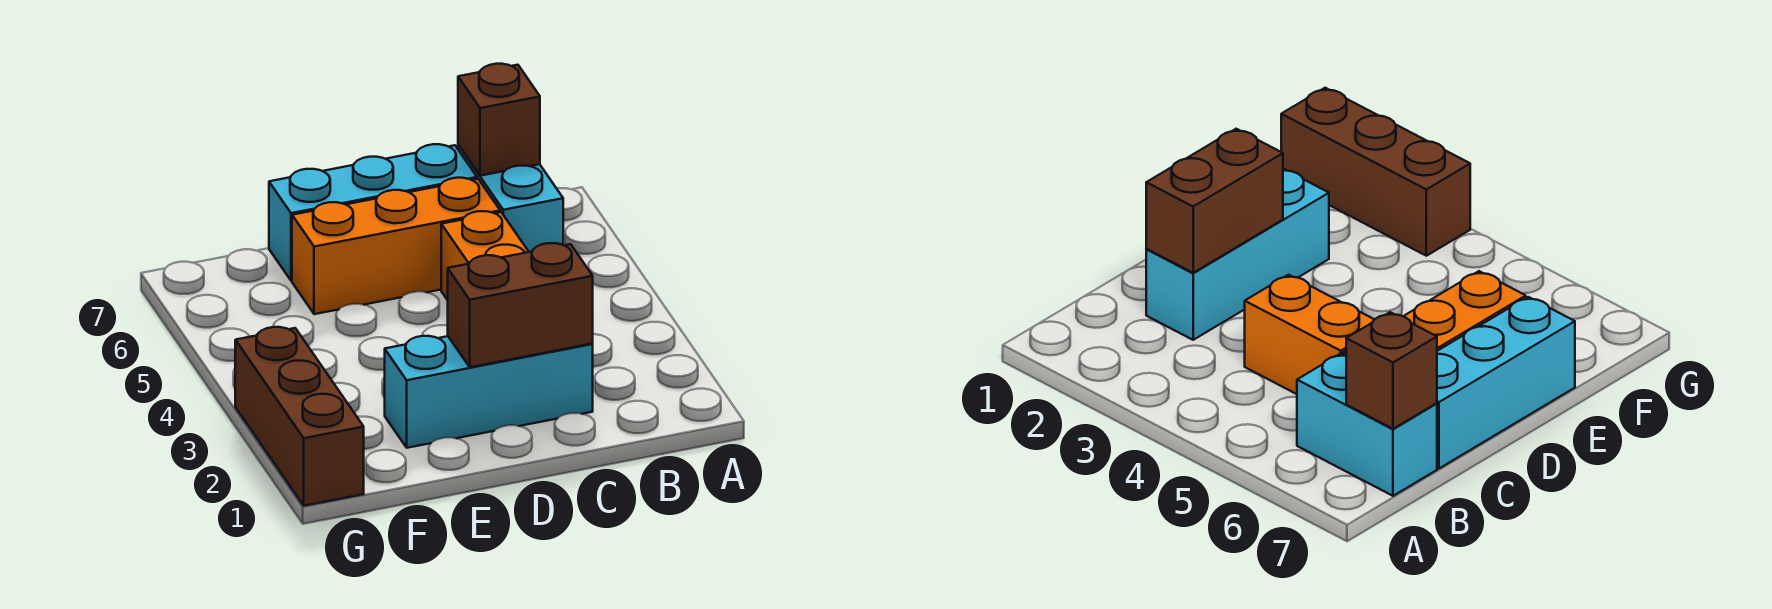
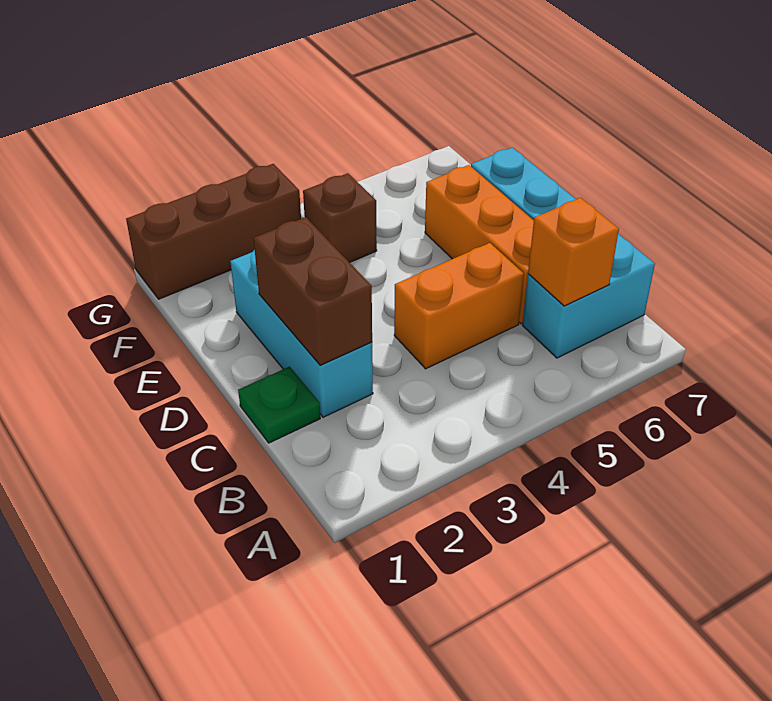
none -> orange brick B6 level 2
brown brick B7 level 2 -> brown brick F4 level 1
none -> green plate C1 level 1

